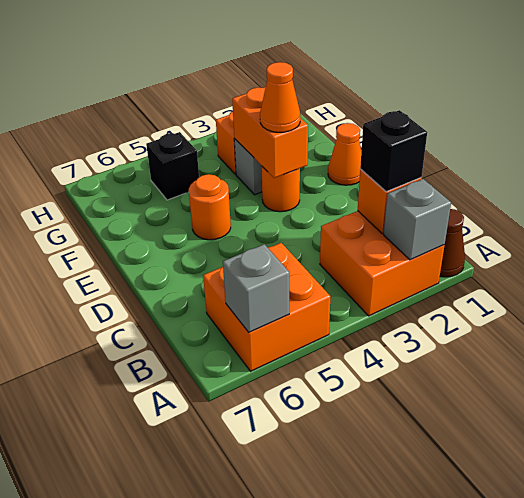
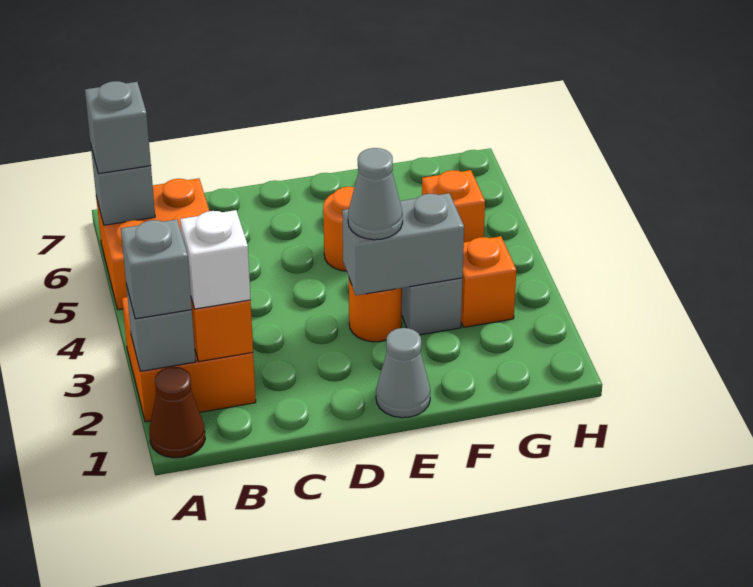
none -> grey brick A2 level 3
none -> grey brick A6 level 3
black brick B2 level 3 -> white brick B2 level 3
orange cone E1 level 1 -> grey cone E1 level 1
orange brick E3:F3 level 2 -> grey brick E3:F3 level 2
orange cone E3 level 3 -> grey cone E3 level 3
black brick G5 level 1 -> orange brick G5 level 1

